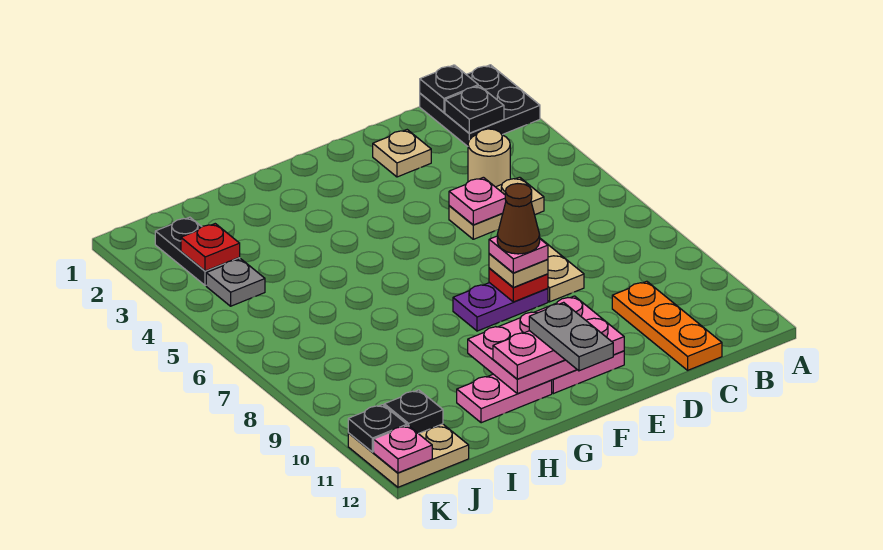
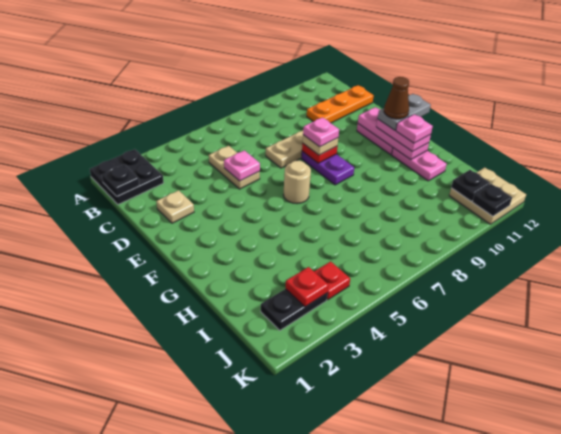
black plate B2 level 2 -> none
tan round brick C4 level 1 -> tan round brick F6 level 1
brown cone E8 level 5 -> brown cone F11 level 5
pink plate E10:G11 level 2 -> pink plate E11:G11 level 2
grey plate J4 level 1 -> red plate J4 level 1
pink plate K12 level 2 -> pink plate G11 level 4

